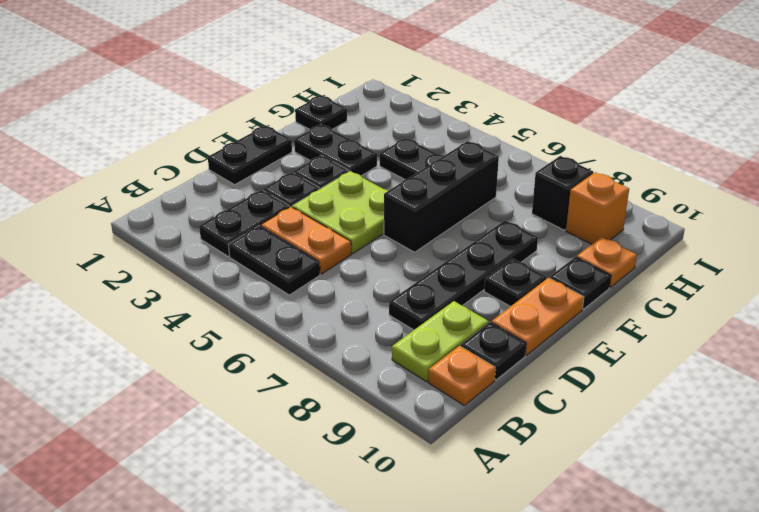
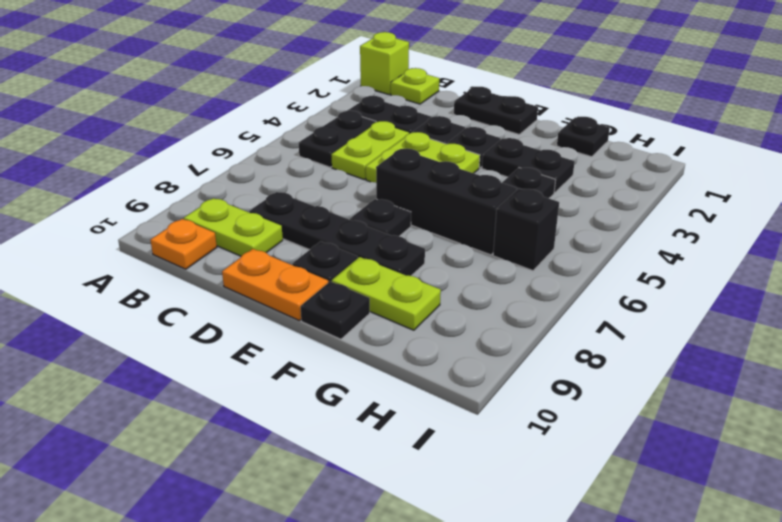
none -> lime brick A1 level 1
none -> lime plate B1 level 1
orange plate C4:C5 level 1 -> lime plate C4:C5 level 1
black plate C10 level 1 -> black plate E7 level 1
black plate F2:F3 level 1 -> black plate F3:G3 level 1
none -> lime plate F9:G9 level 1
orange plate G10 level 1 -> none
black brick H8 level 1 -> black brick H6 level 1
orange brick H9 level 1 -> none

